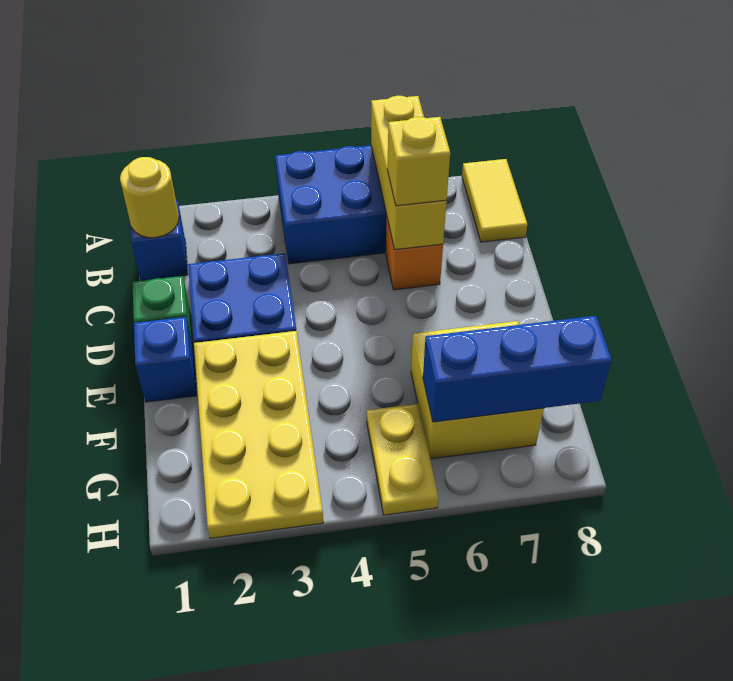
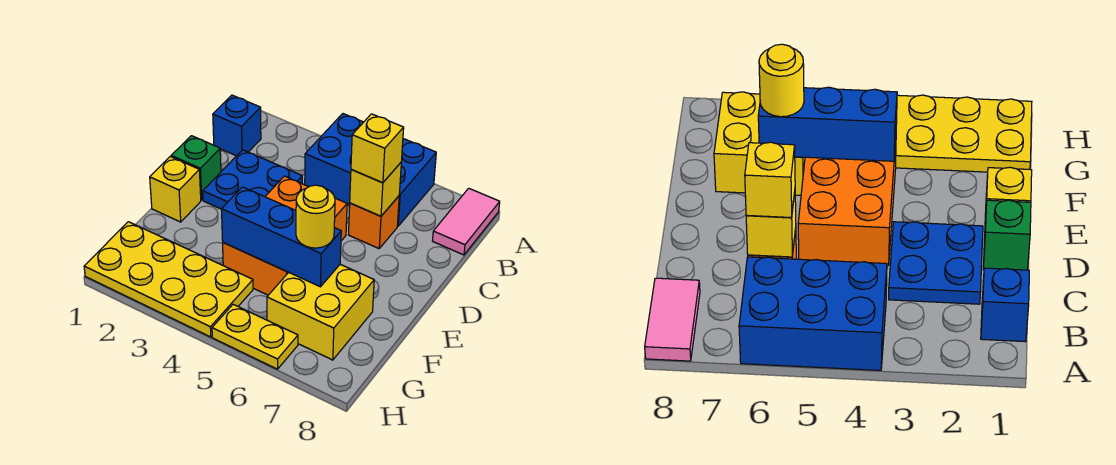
yellow brick A6:C6 level 2 -> yellow brick C6 level 2
yellow tile A8:B8 level 1 -> pink tile A8:B8 level 1
yellow round brick B1 level 2 -> yellow round brick F6 level 3
none -> orange brick D4:F5 level 1
blue brick E1 level 1 -> yellow brick E1 level 1
yellow plate E2:H3 level 1 -> yellow plate G1:H4 level 1
yellow plate G5:H5 level 1 -> yellow plate H5:H6 level 1
blue brick G6:G8 level 2 -> blue brick F4:F6 level 2

